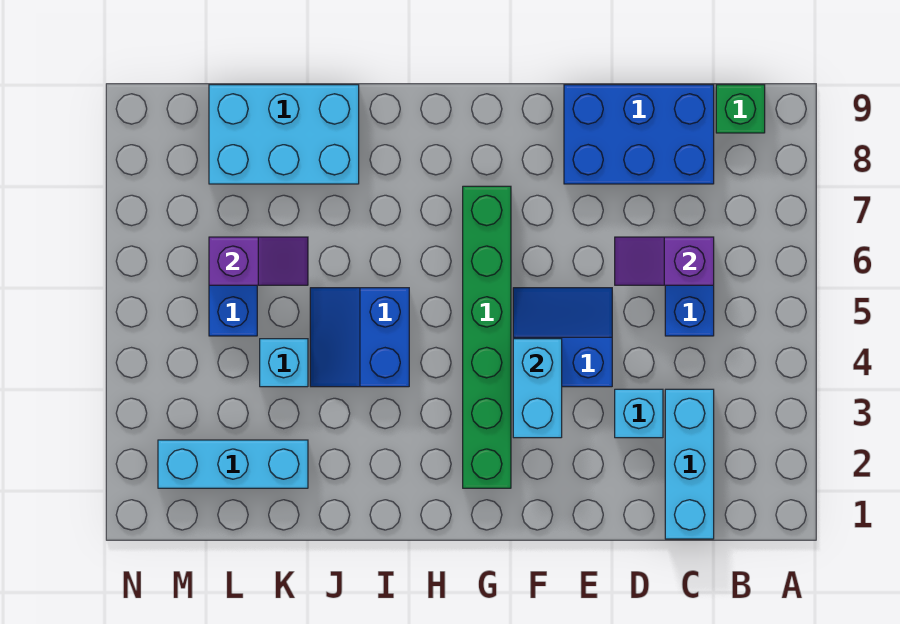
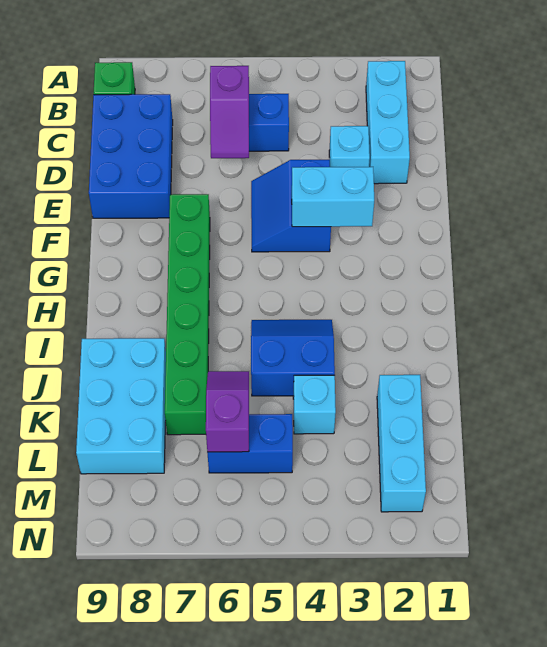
cyan brick C1:C3 level 1 -> cyan brick B2:D2 level 1
green brick G2:G7 level 1 -> green brick F7:K7 level 1
blue slope I4:J5 level 1 top I -> blue slope I4:J5 level 1 top J

